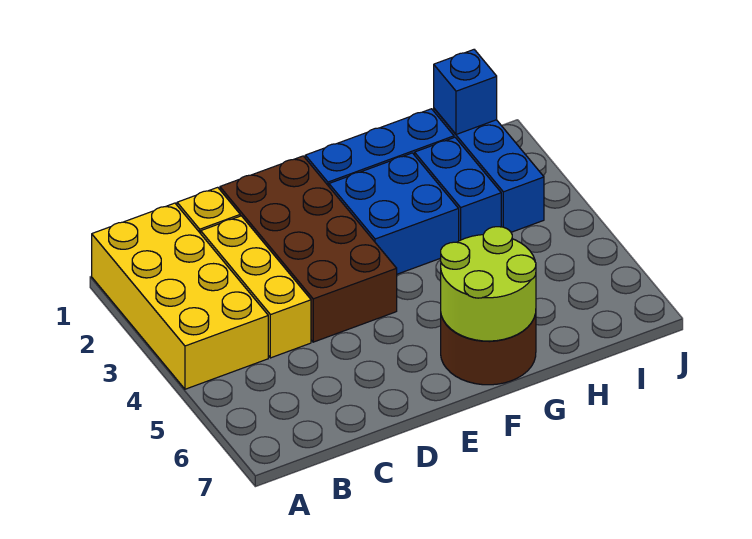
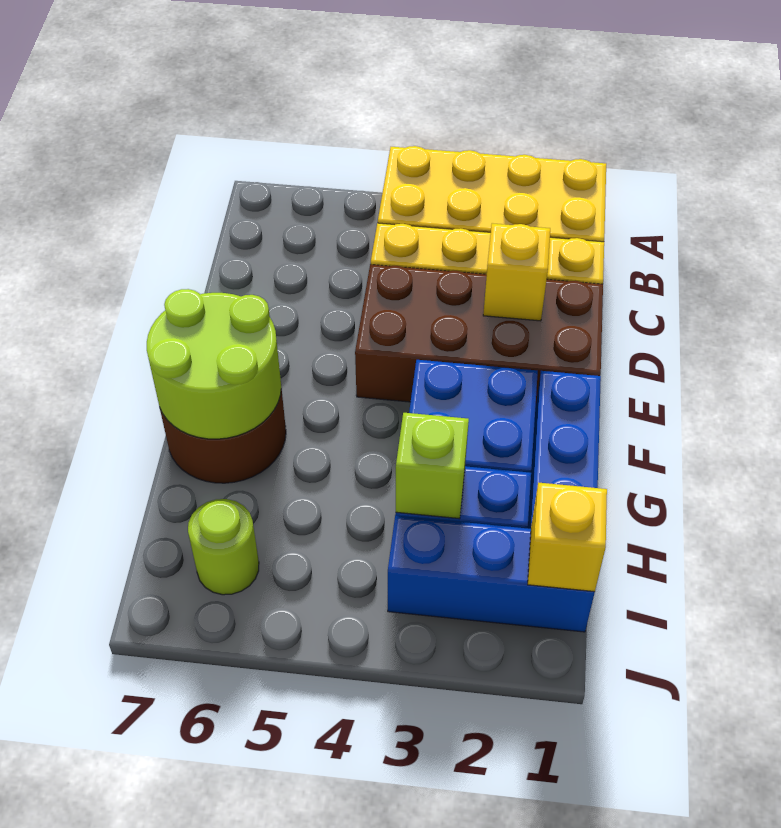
none -> yellow brick D2 level 2
none -> lime brick H3 level 2
blue brick I1 level 2 -> yellow brick I1 level 2
none -> lime round brick I6 level 1

